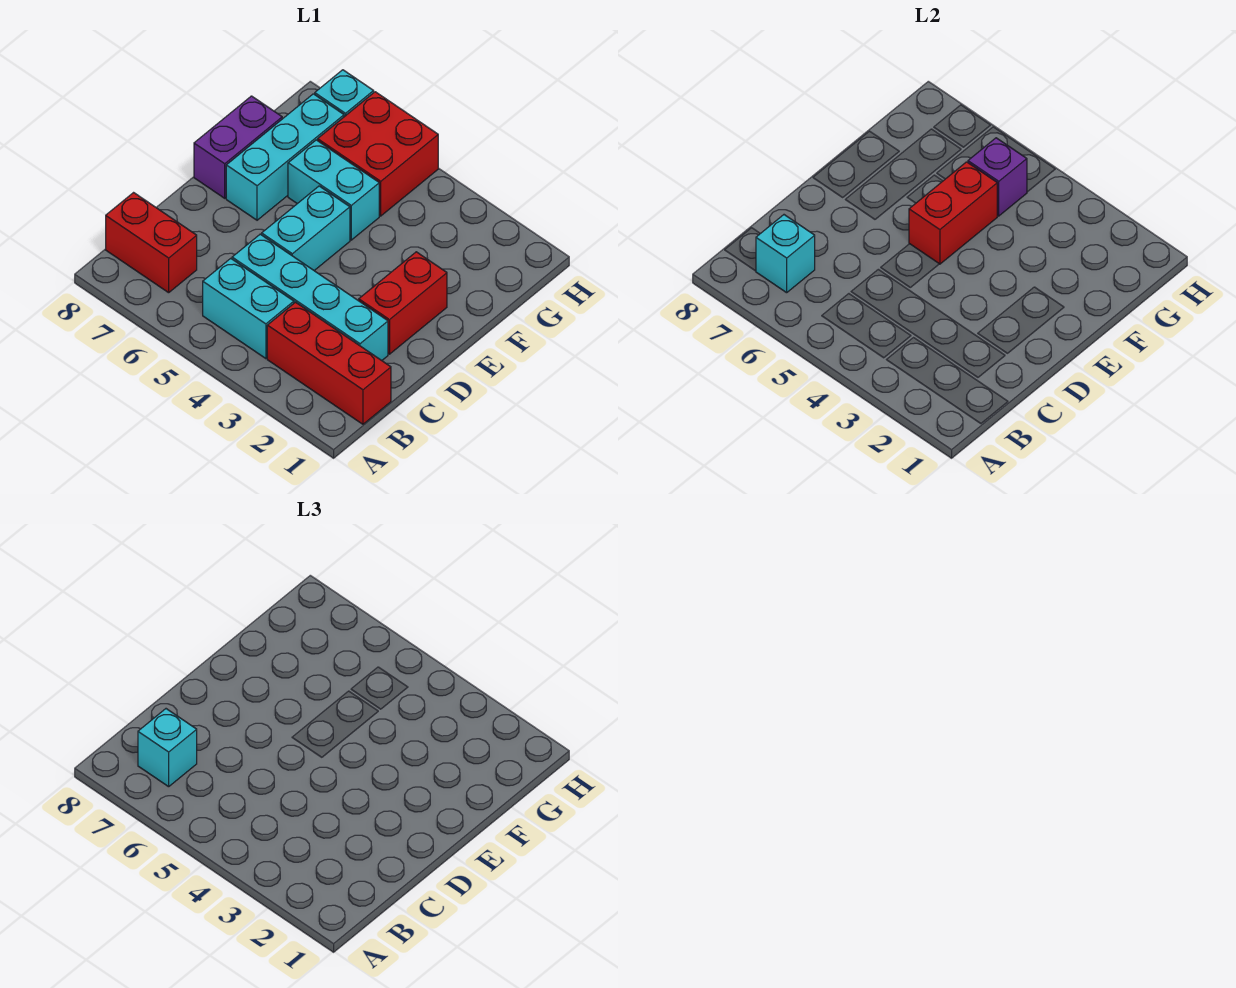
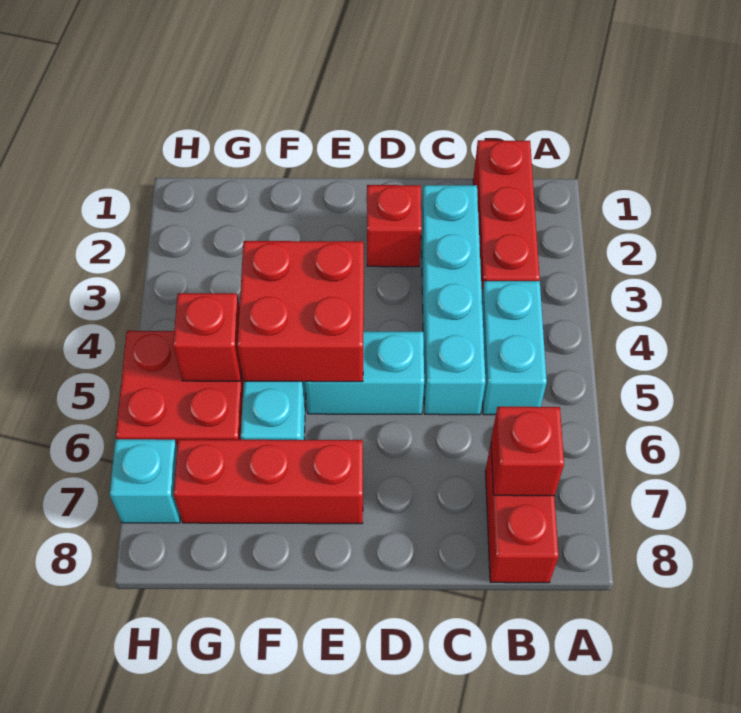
cyan brick B7 level 2 -> red brick B7 level 2
cyan brick B7 level 3 -> none
red brick D2:E2 level 1 -> red brick D2 level 1
red brick E5:F5 level 2 -> red brick E4:F5 level 2
cyan brick E7:G7 level 1 -> red brick E7:G7 level 1
purple brick E8:F8 level 1 -> none
purple brick G5 level 2 -> red brick G5 level 2

